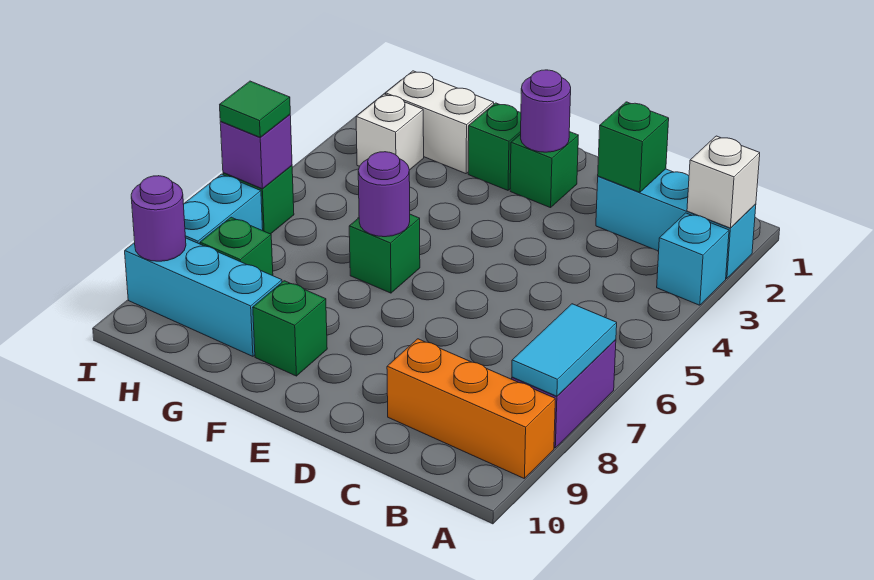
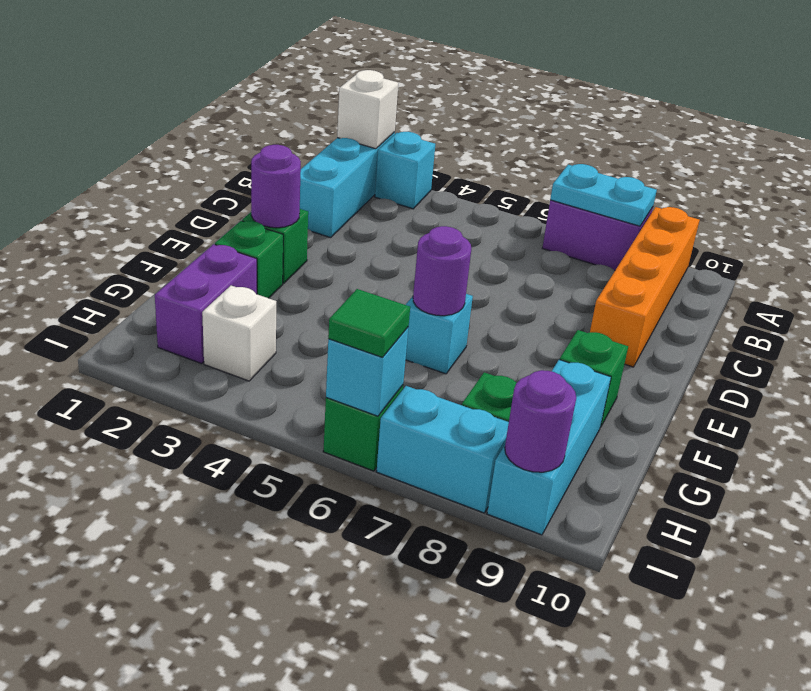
cyan tile A7:A8 level 2 -> cyan plate A7:A8 level 2
orange brick A9:C9 level 1 -> orange brick A9:D9 level 1
green brick C2 level 2 -> none
green brick F6 level 1 -> cyan brick F6 level 1
white brick G2:H2 level 1 -> purple brick G2:H2 level 1
purple brick I6 level 2 -> cyan brick I6 level 2

